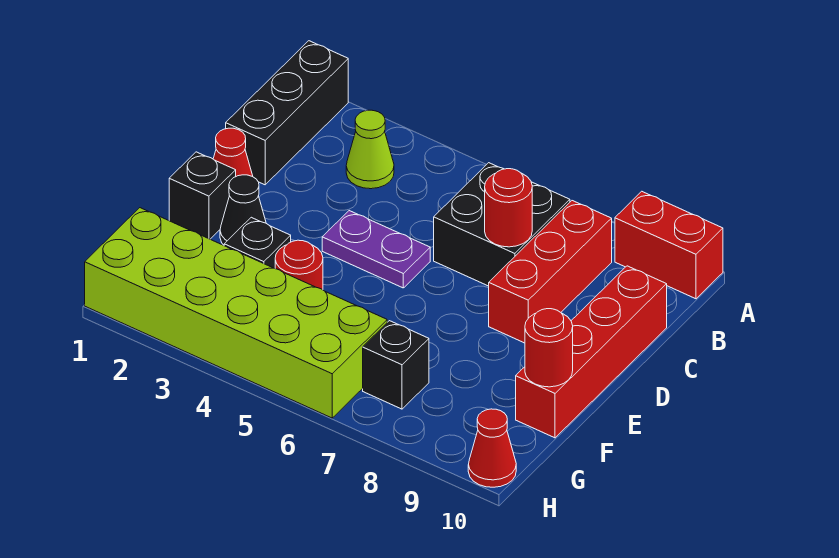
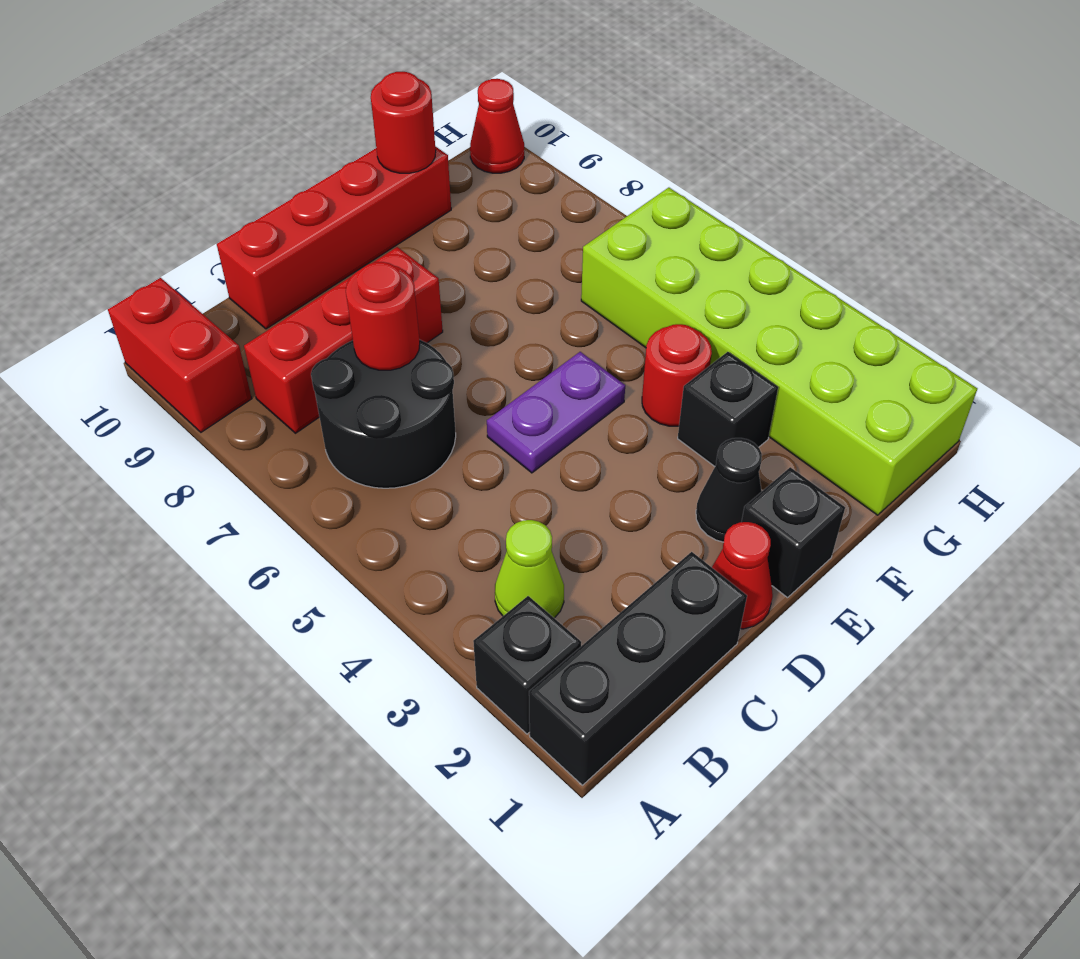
black brick B6:C7 level 1 -> black round brick B6:C7 level 1
purple plate D4:D5 level 1 -> purple plate D5:E5 level 1
black brick G7 level 1 -> black brick A2 level 1

